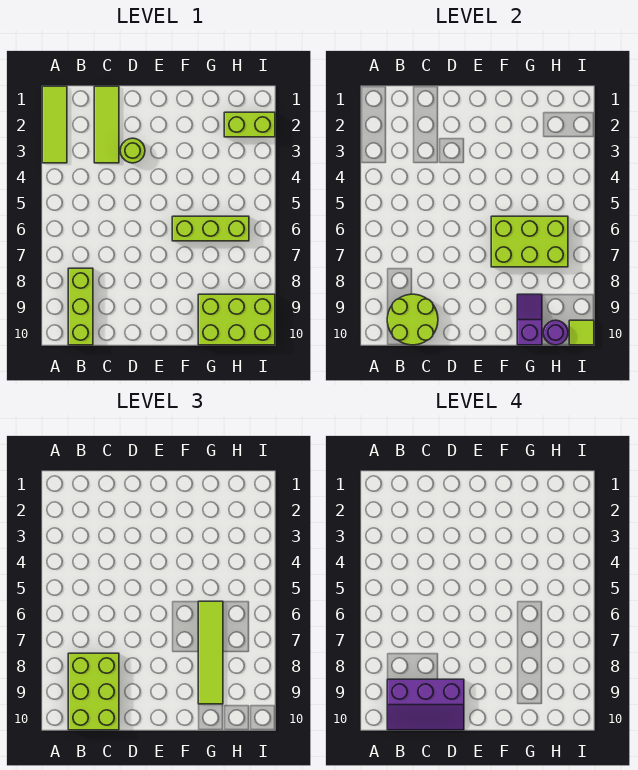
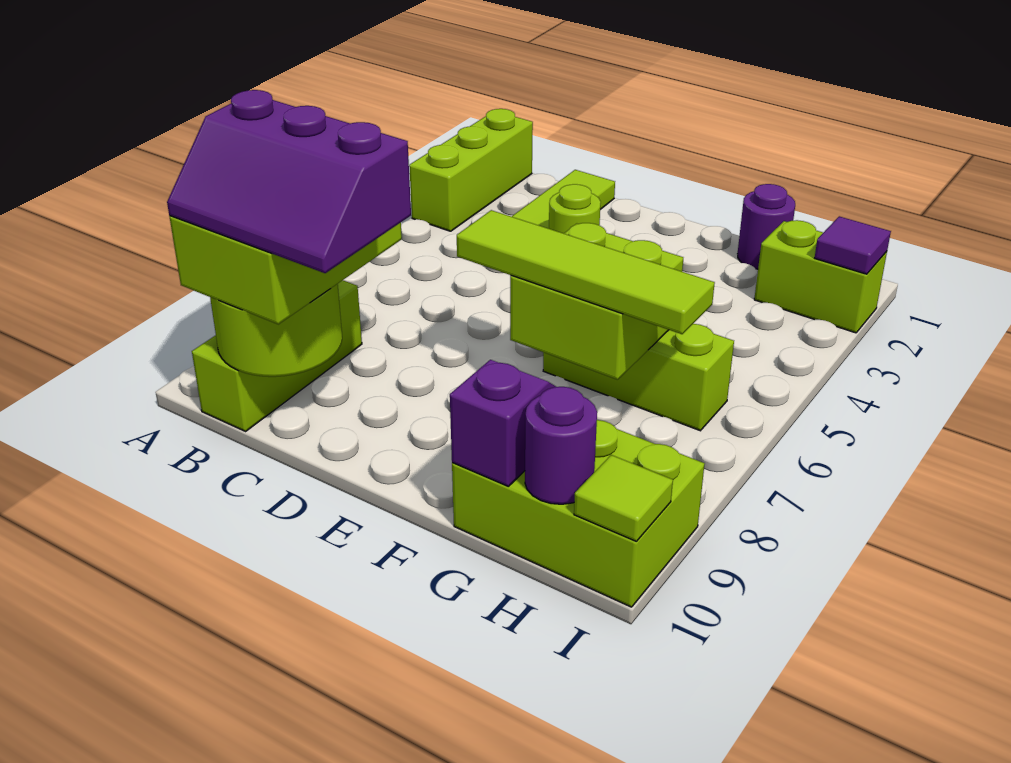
lime tile A1:A3 level 1 -> lime brick A1:A3 level 1
lime brick F6:H7 level 2 -> lime brick F6:G7 level 2
none -> purple round brick G1 level 1
lime tile G6:G9 level 3 -> lime tile E7:H7 level 3
none -> purple tile I2 level 2

